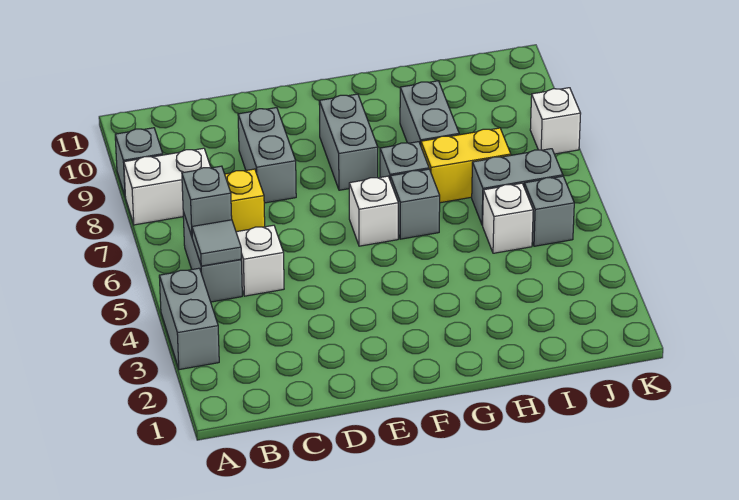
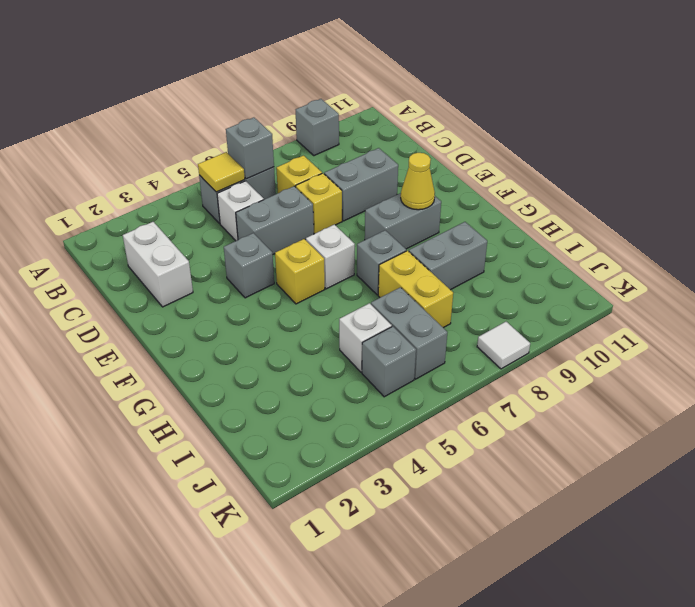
grey brick A3:A4 level 1 -> grey brick D5:D6 level 1
white brick A8:B8 level 1 -> white brick C2:D2 level 1
grey tile B5 level 2 -> yellow tile B5 level 2
none -> yellow brick D7 level 1
none -> yellow brick F5 level 1
none -> yellow cone F9 level 2
grey brick G6 level 1 -> grey brick E4 level 1
white brick K8 level 1 -> white tile K8 level 1

